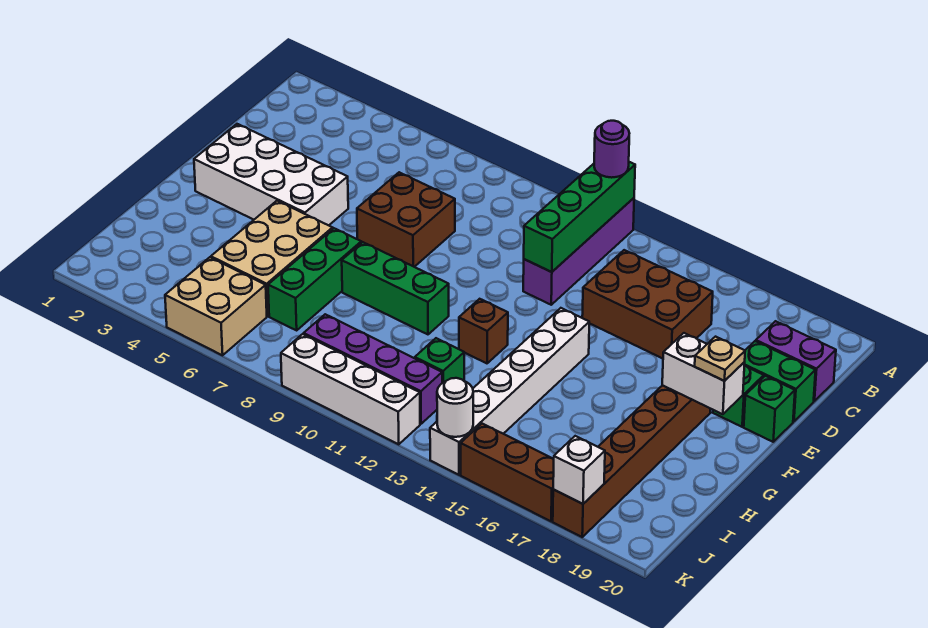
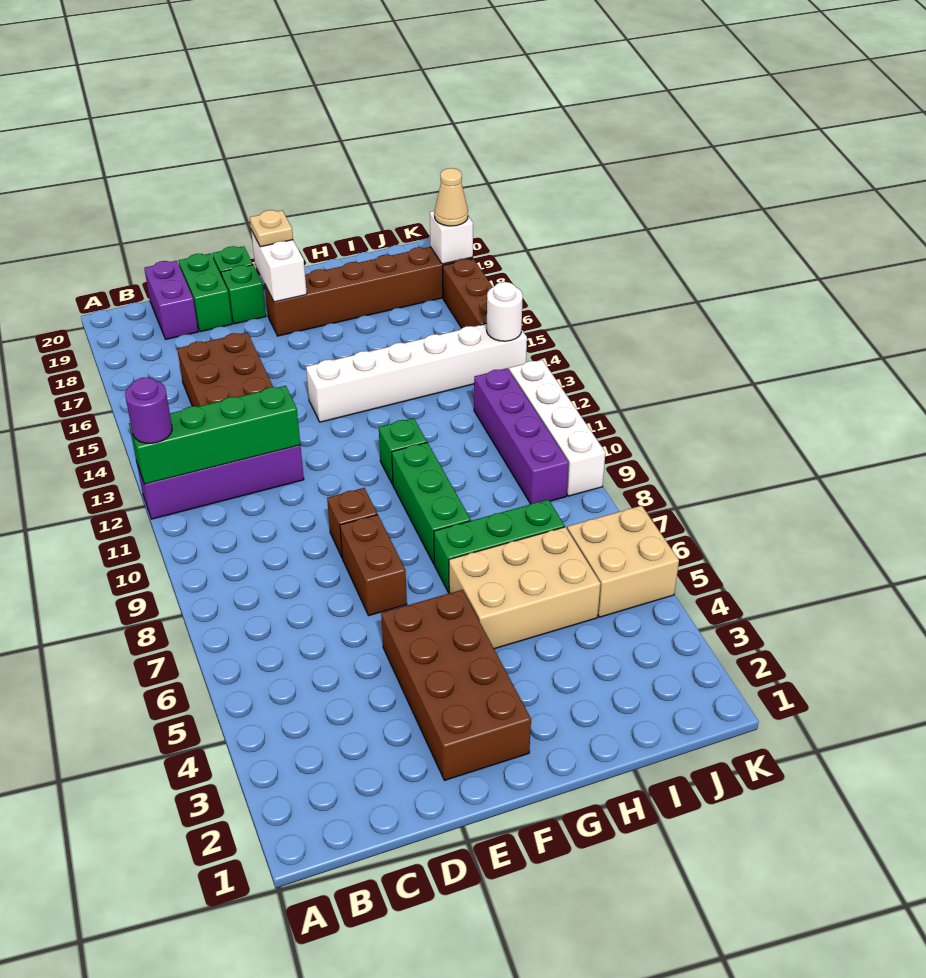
brown brick D7:E8 level 1 -> brown brick E7:E8 level 1
white brick E2:F5 level 1 -> brown brick E2:F5 level 1
brown brick G12 level 1 -> brown brick E9 level 1
green brick I12 level 1 -> green brick G11 level 1
none -> tan cone K18 level 3

